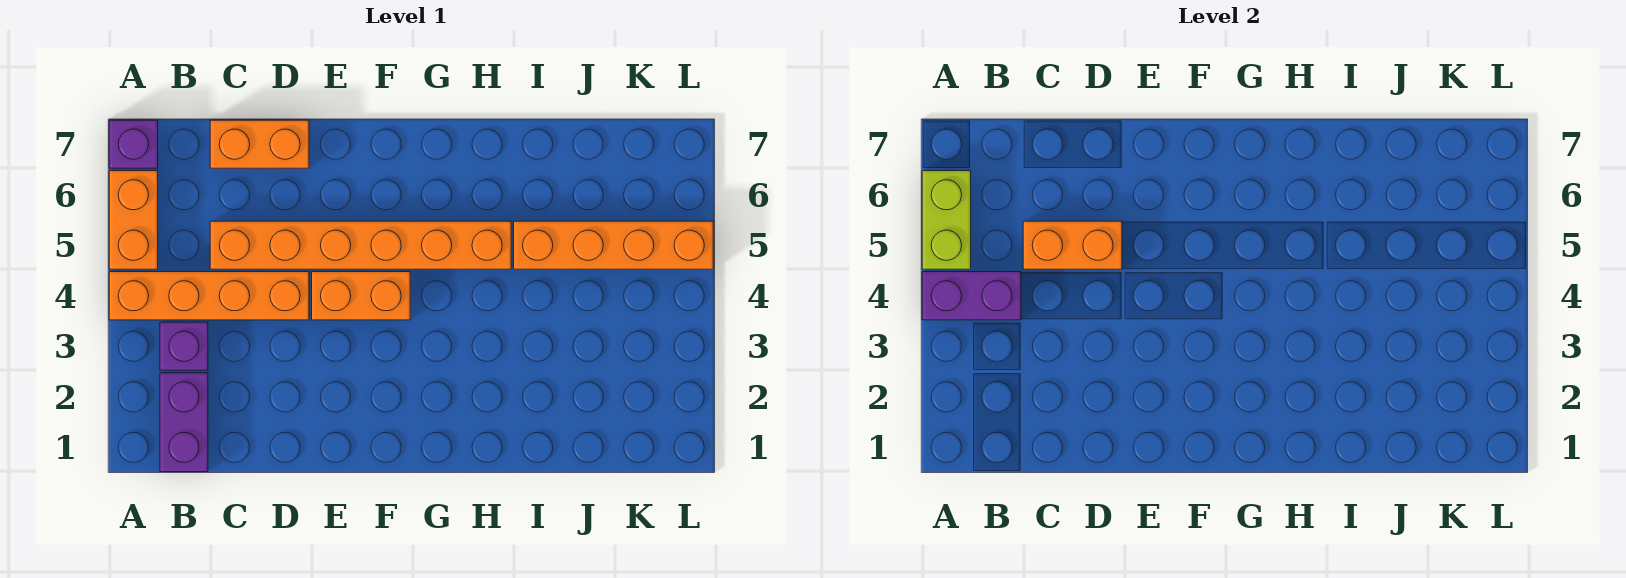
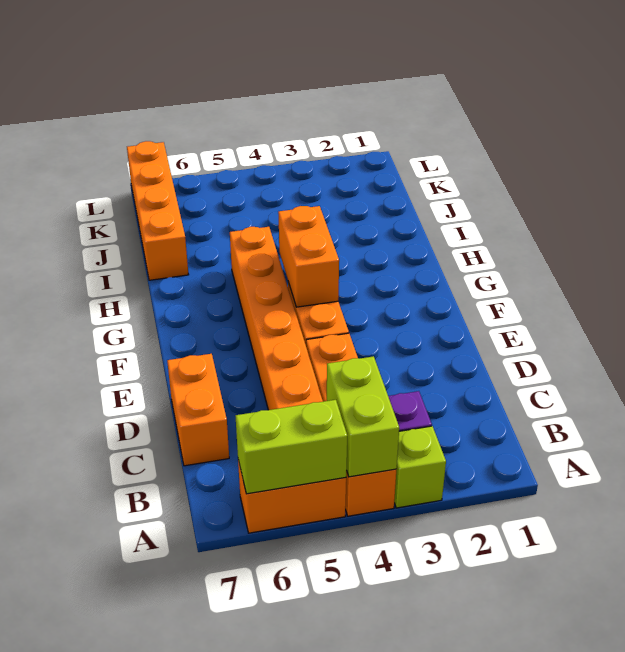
none -> lime brick A3 level 1
purple brick A4:B4 level 2 -> lime brick A4:B4 level 2
purple brick A7 level 1 -> none
purple brick B1:B2 level 1 -> none
orange brick C5:D5 level 2 -> orange brick F4:G4 level 2
orange brick I5:L5 level 1 -> orange brick I7:L7 level 1

